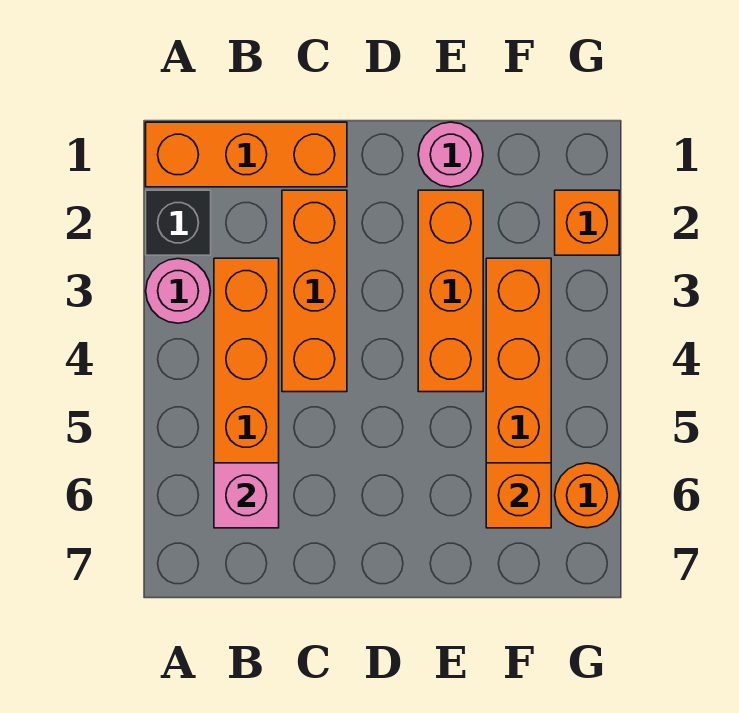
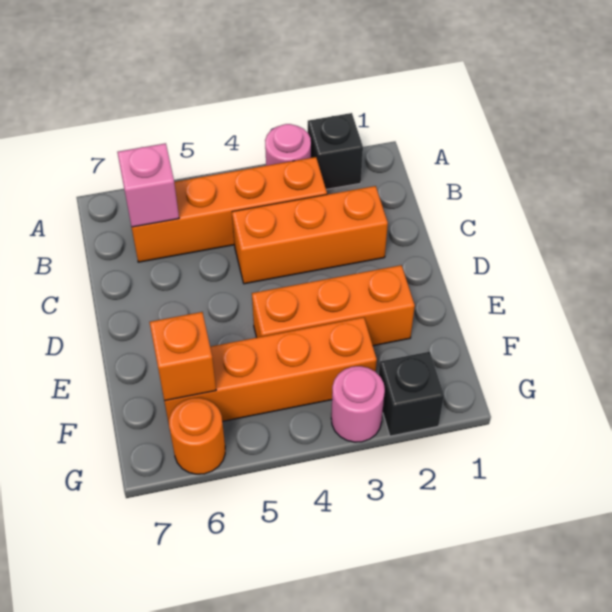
orange brick A1:C1 level 1 -> none
pink round brick E1 level 1 -> pink round brick G3 level 1
orange brick G2 level 1 -> black brick G2 level 1

